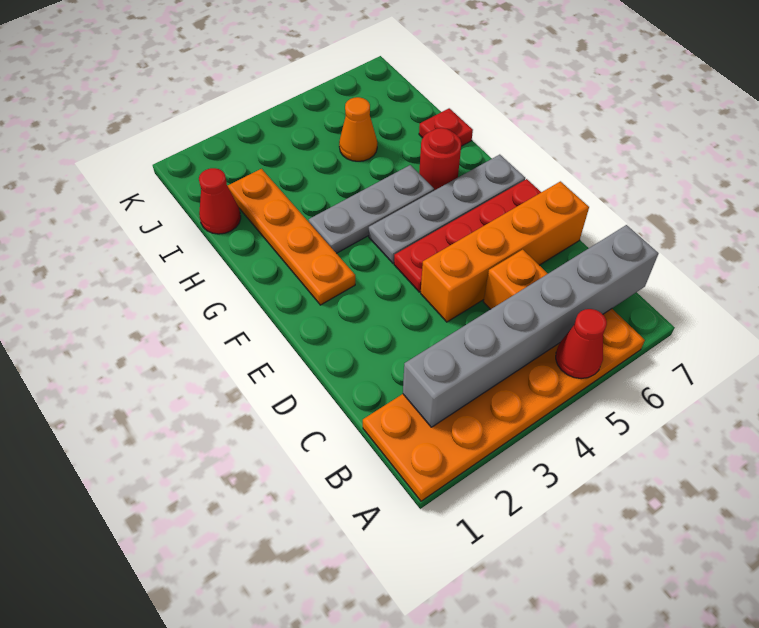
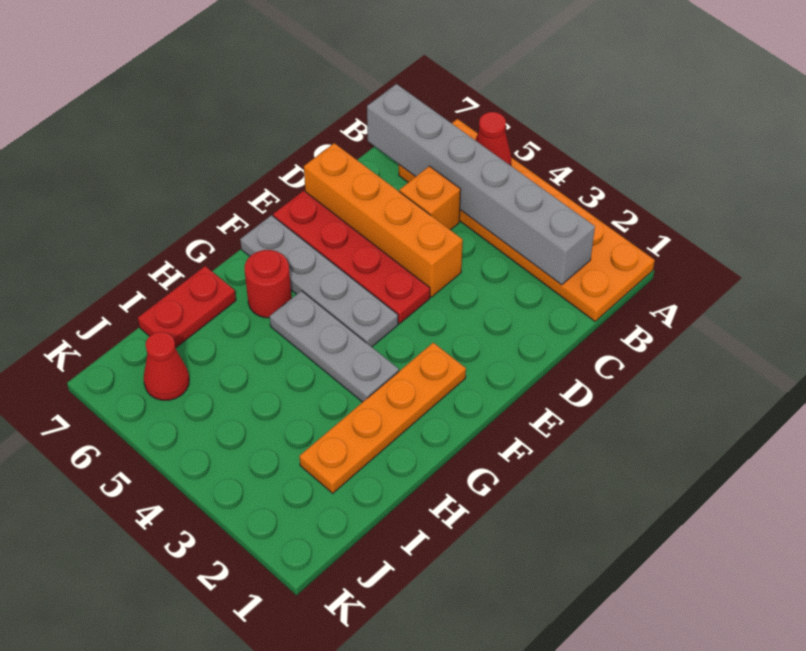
red plate H7 level 1 -> red plate H7:I7 level 1
red cone I1 level 1 -> red cone J6 level 1
orange cone I5 level 1 -> none

